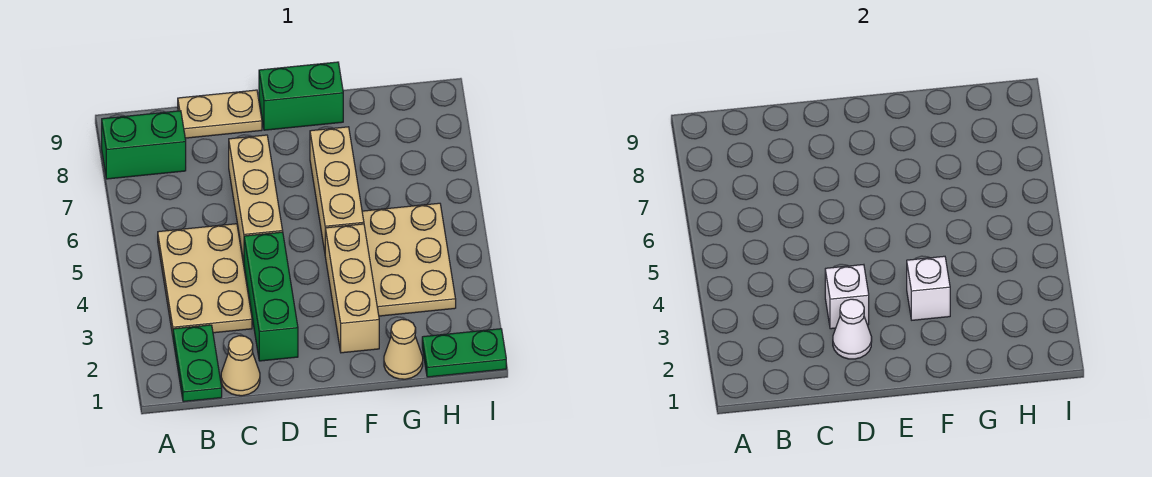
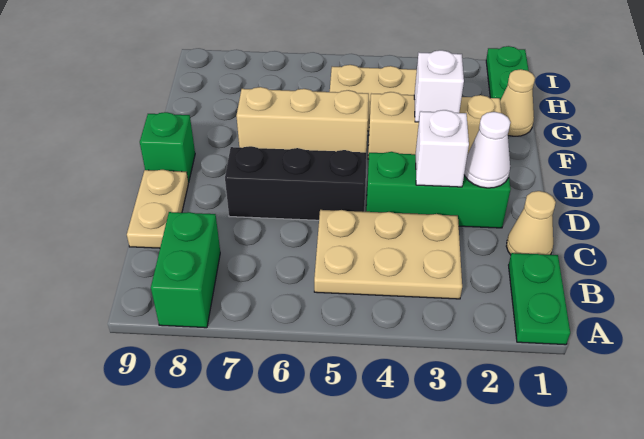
green plate B1:B2 level 1 -> green plate A1:B1 level 1
tan brick D5:D7 level 1 -> black brick D5:D7 level 1
green brick E9:F9 level 1 -> green brick E9 level 1

